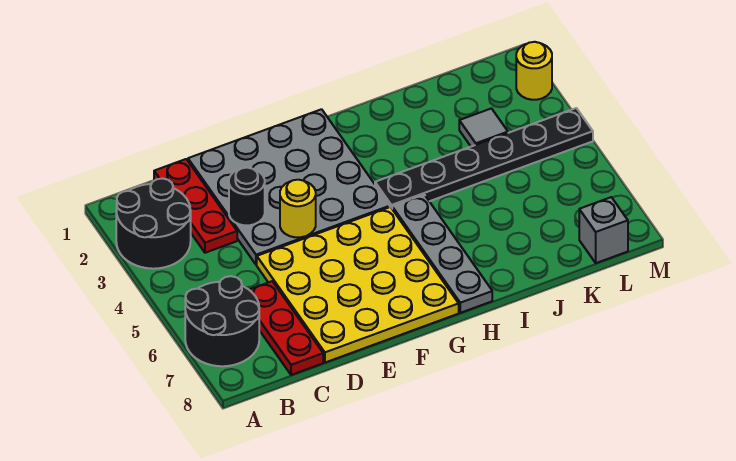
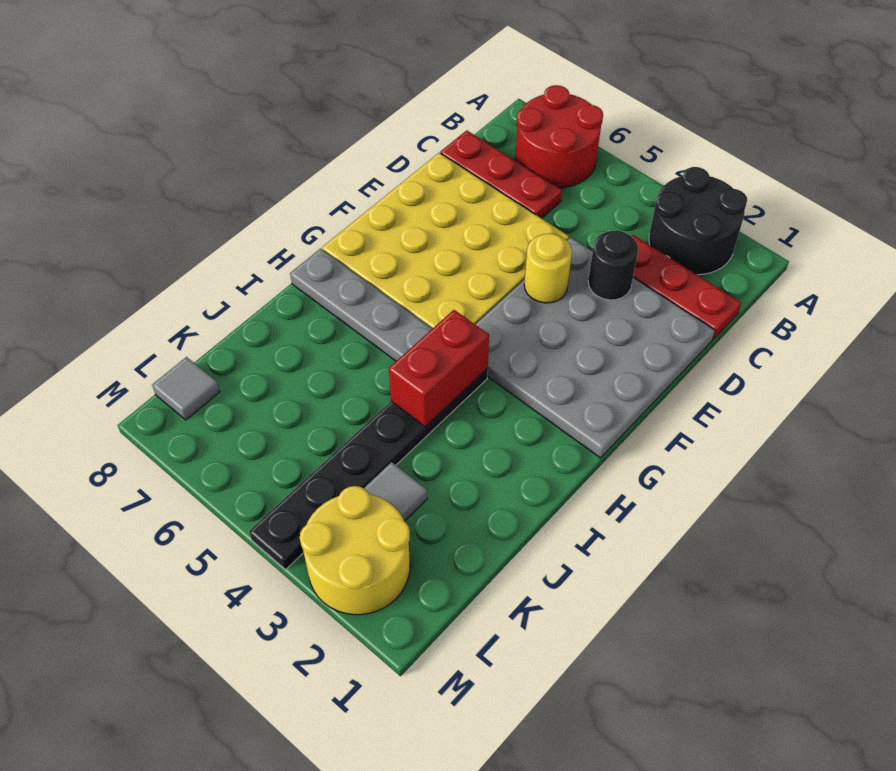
black round brick A6:B7 level 1 -> red round brick A6:B7 level 1
none -> red brick H4:I4 level 2
grey brick L8 level 1 -> grey tile L8 level 1
yellow round brick M2 level 1 -> yellow round brick L2:M3 level 1

